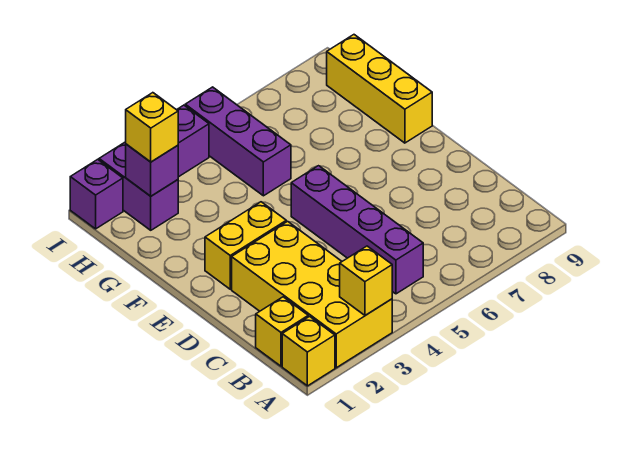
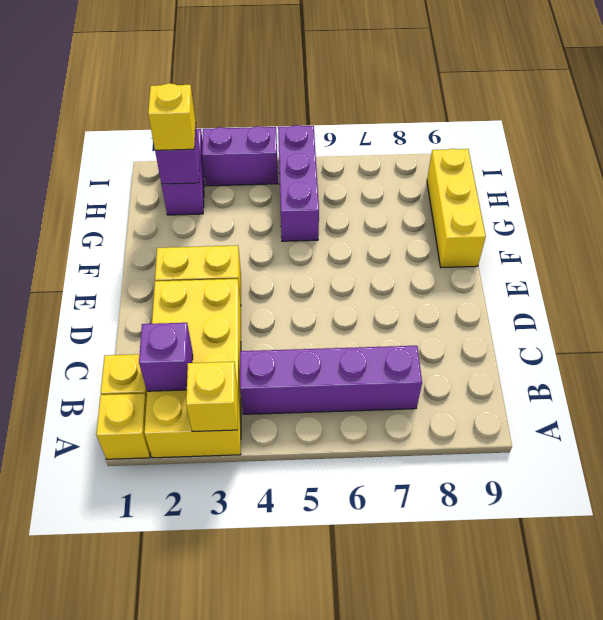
purple brick B5:E5 level 1 -> purple brick B4:B7 level 1
purple brick I1 level 1 -> purple brick B2 level 2

